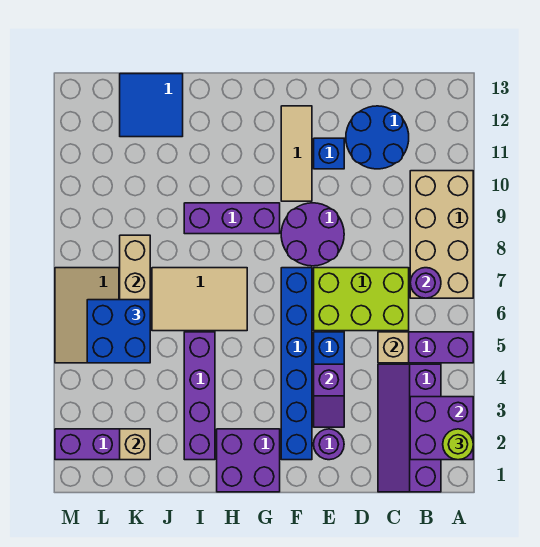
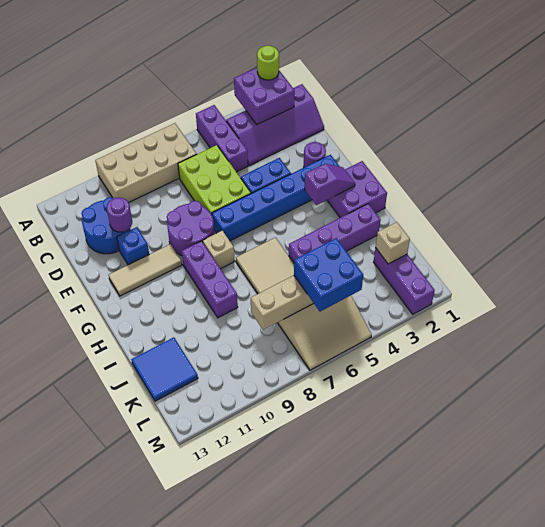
purple round brick B7 level 2 -> purple round brick D11 level 2
tan brick C5 level 2 -> tan brick G8 level 1
purple slope E3:E4 level 2 top 4 -> purple slope G2:G3 level 2 top 3

